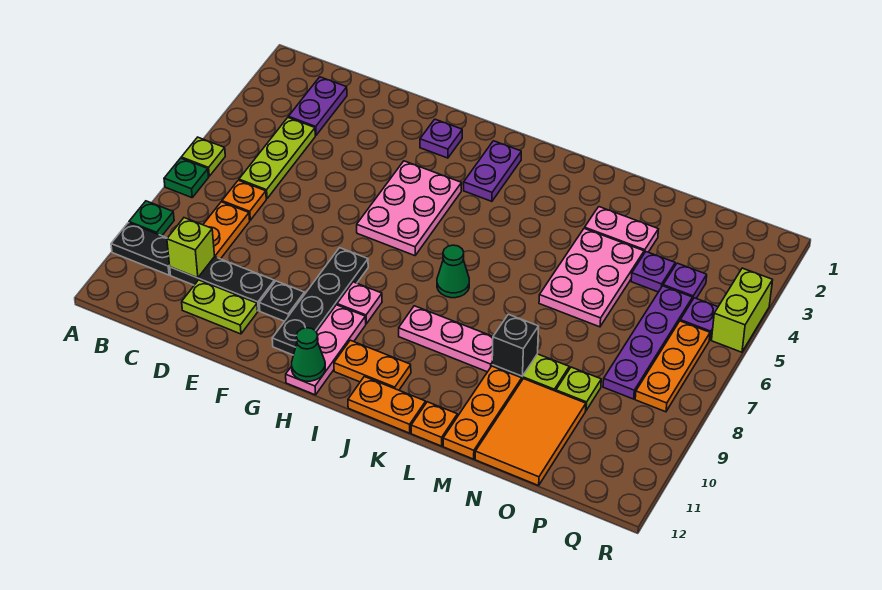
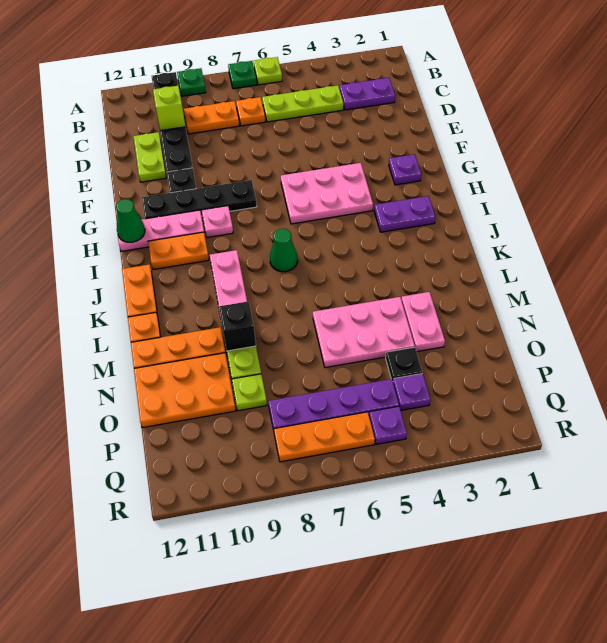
orange plate I11:J11 level 1 -> orange plate I10:I11 level 1
orange tile N10:O12 level 1 -> orange plate N10:O12 level 1
purple plate O4 level 1 -> black plate O4 level 1
lime brick R4:R5 level 1 -> none

